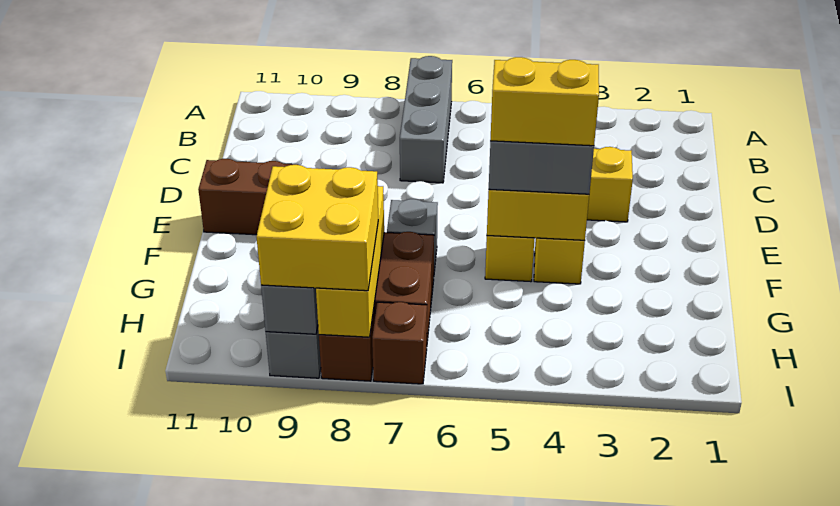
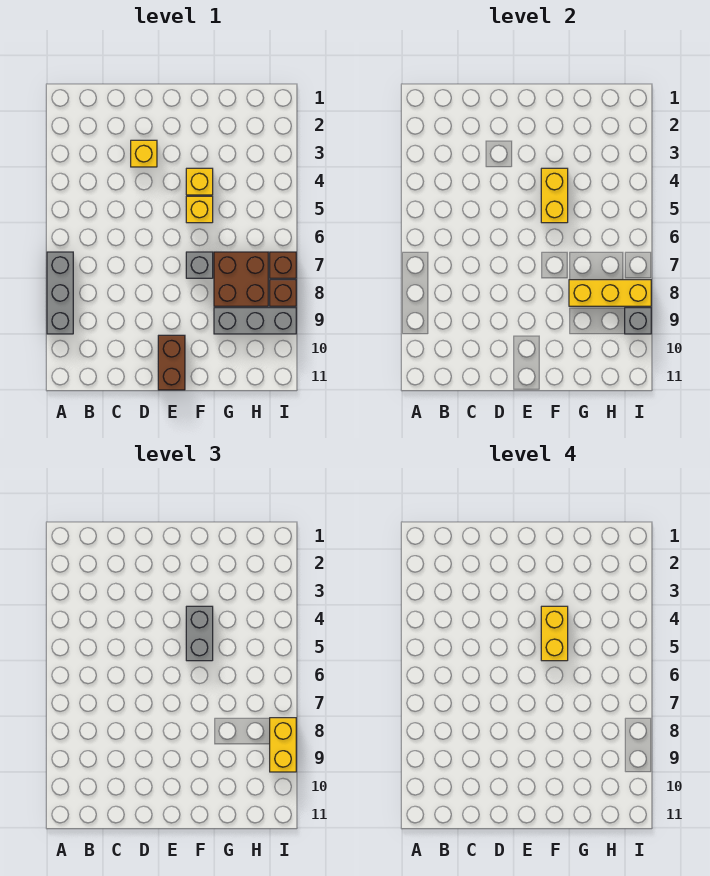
grey brick A7:C7 level 1 -> grey brick A7:A9 level 1
yellow brick H8:I9 level 3 -> yellow brick I8:I9 level 3

